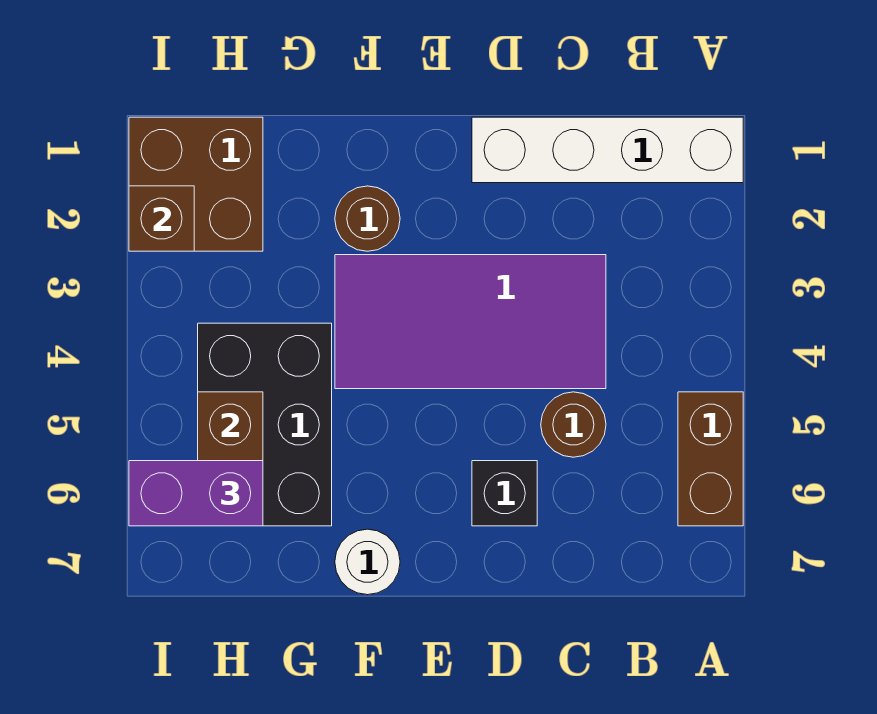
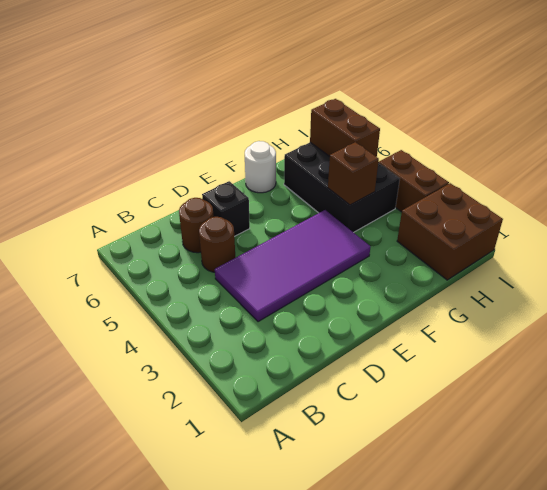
white brick A1:D1 level 1 -> none
brown brick A5:A6 level 1 -> brown brick I3:I4 level 1
brown round brick F2 level 1 -> brown round brick C6 level 1
purple brick H6:I6 level 3 -> none
brown brick I2 level 2 -> brown brick G4 level 2

